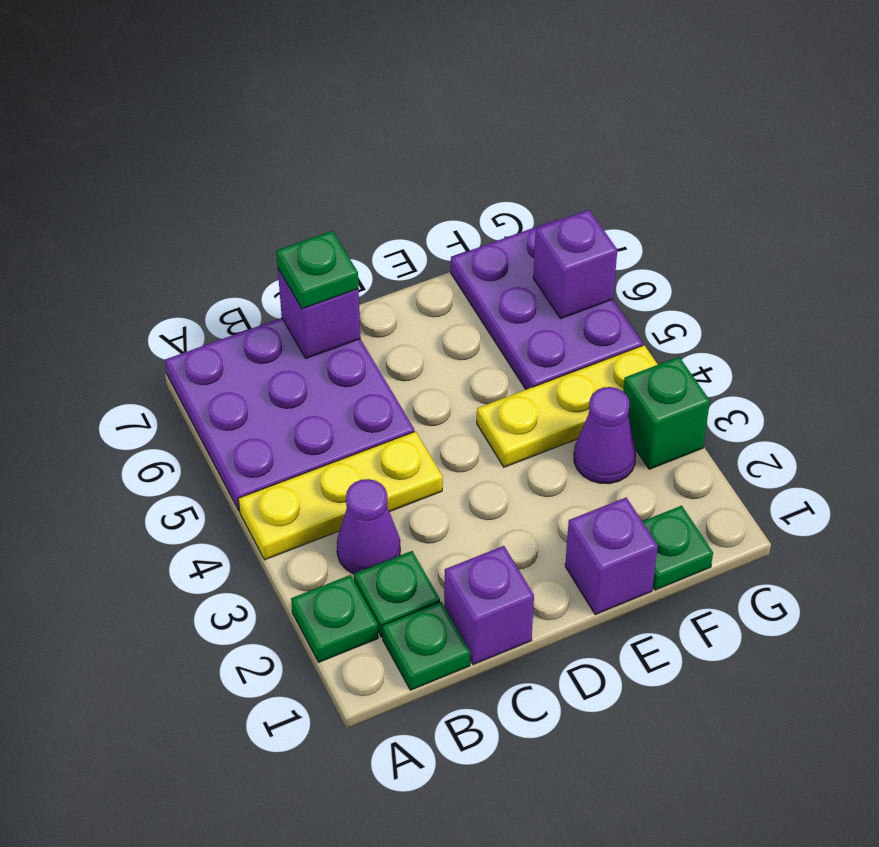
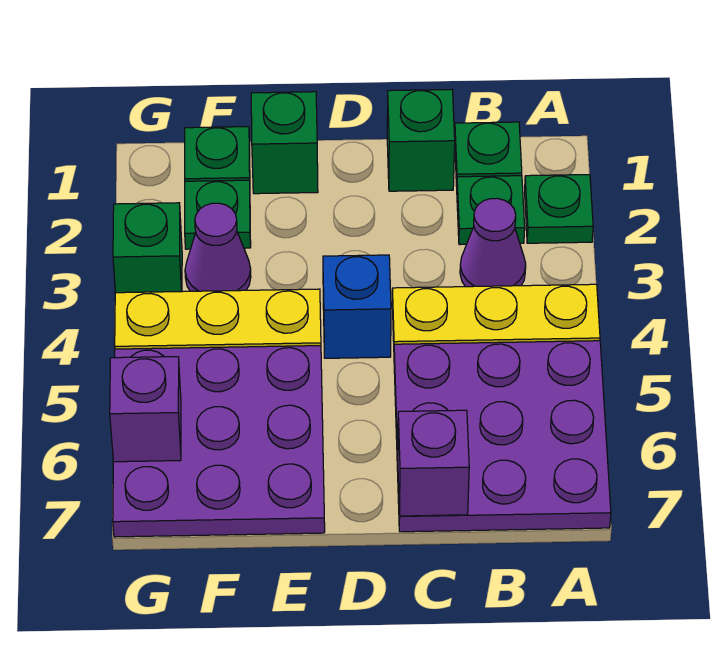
purple brick C1 level 1 -> green brick C1 level 1
green plate C7 level 3 -> green plate F2 level 1
none -> blue brick D4 level 1
purple brick E1 level 1 -> green brick E1 level 1
purple plate F5:G7 level 1 -> purple plate E5:G7 level 1

